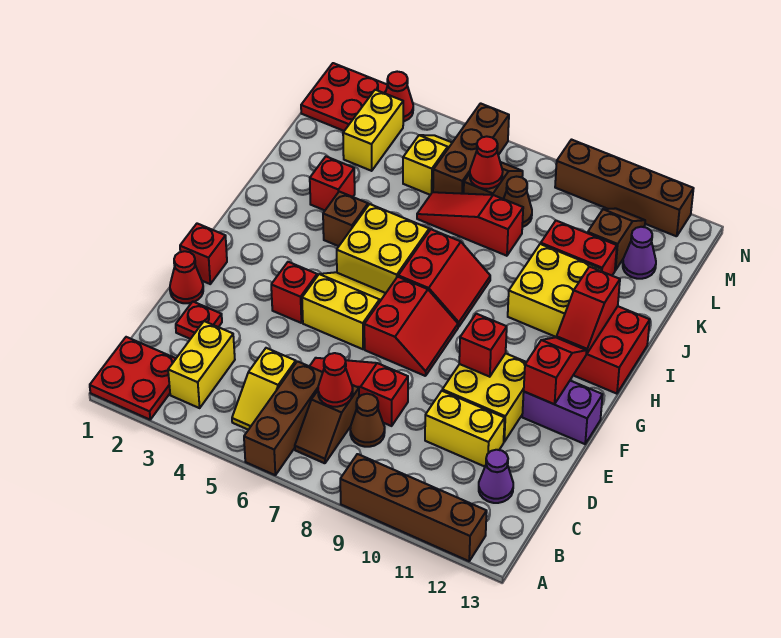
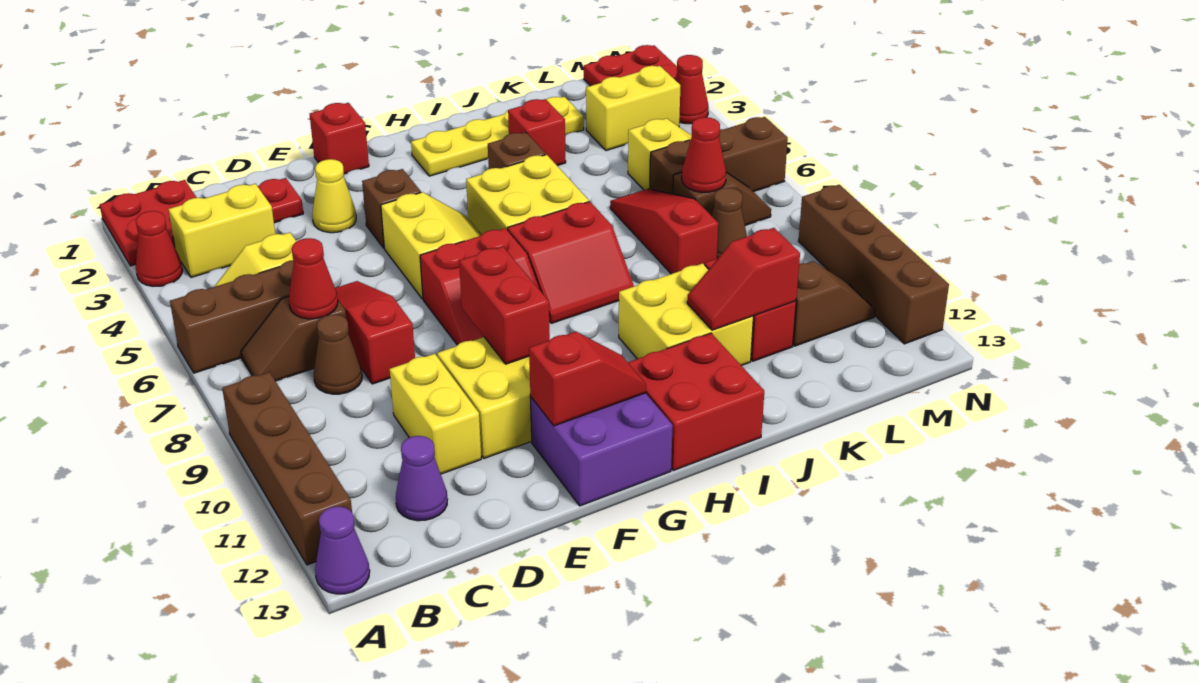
red cone E1 level 1 -> red cone A3 level 1
none -> yellow cone E3 level 1
red brick F4 level 1 -> brown brick F4 level 1
red brick F10 level 2 -> red brick F9:F10 level 2
purple brick F12:F13 level 1 -> purple brick F12:G13 level 1
none -> yellow plate H2:K2 level 1
red slope H12:I12 level 2 top I -> red slope J11:K11 level 2 top K
purple cone L12 level 1 -> purple cone A13 level 1

